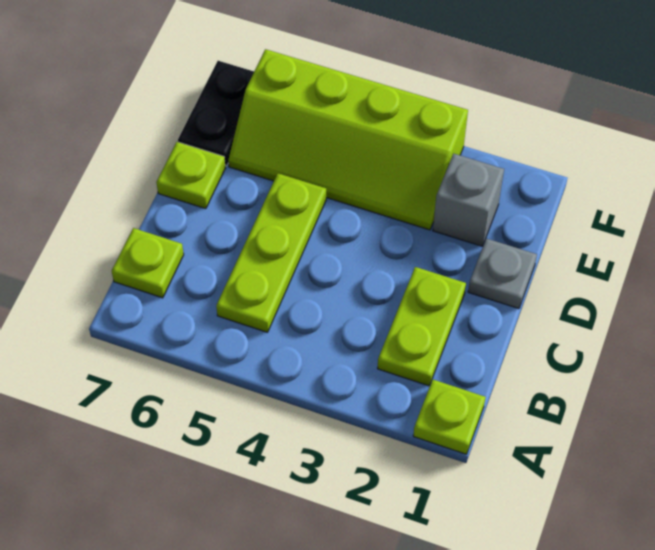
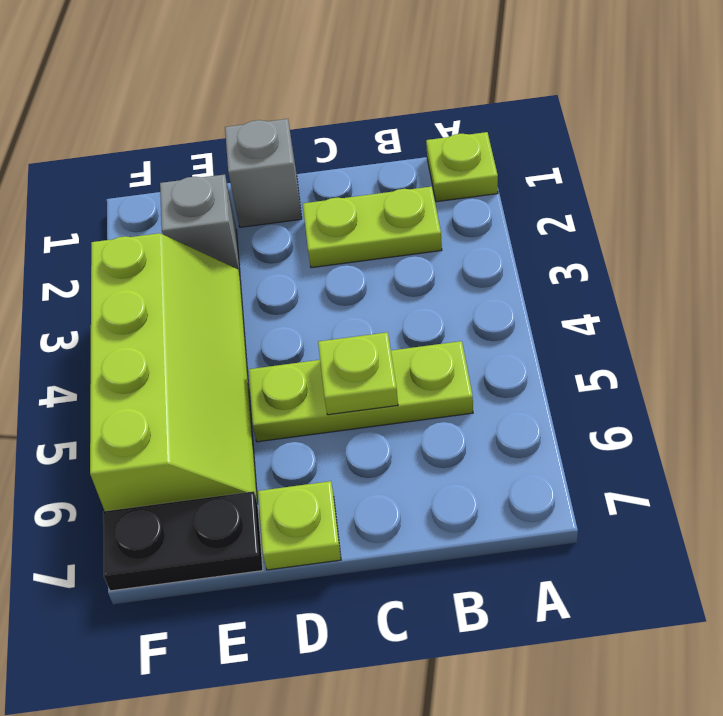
lime plate B7 level 1 -> lime plate C5 level 2
grey plate D1 level 1 -> grey brick D1 level 1

